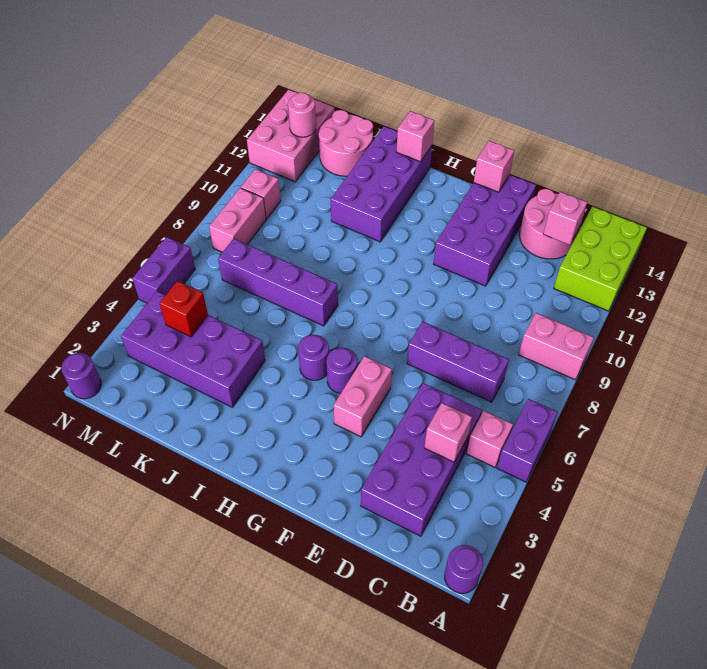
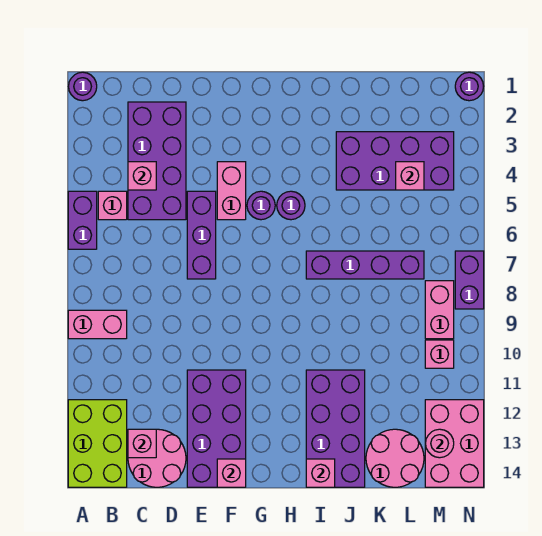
purple brick C7:E7 level 1 -> purple brick E5:E7 level 1
red brick L4 level 2 -> pink brick L4 level 2
purple brick N5:N6 level 1 -> purple brick N7:N8 level 1

